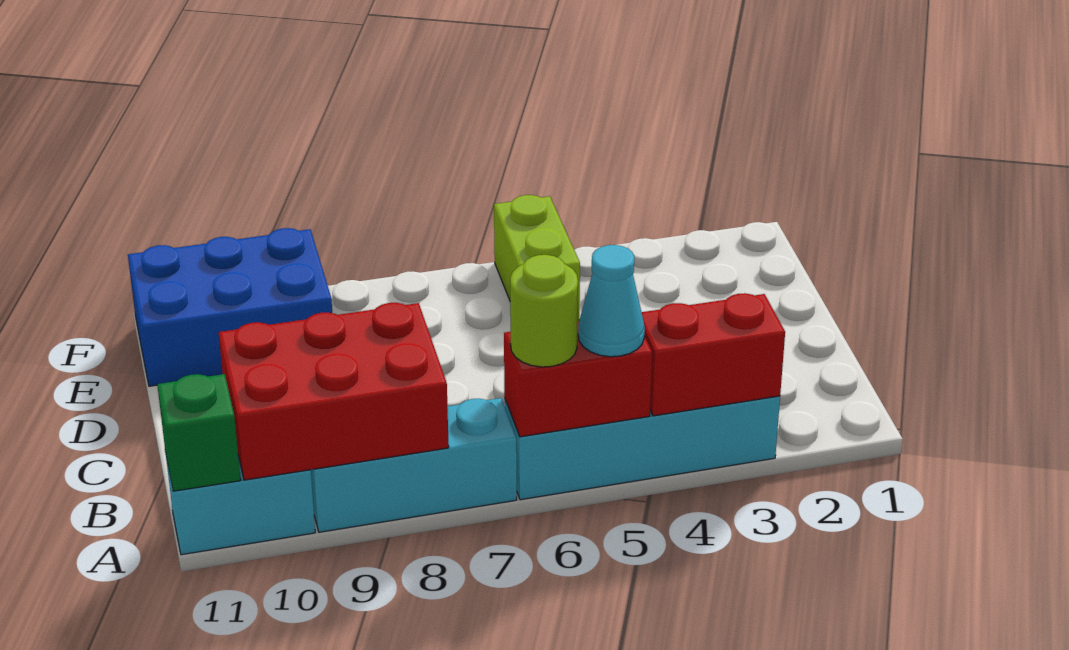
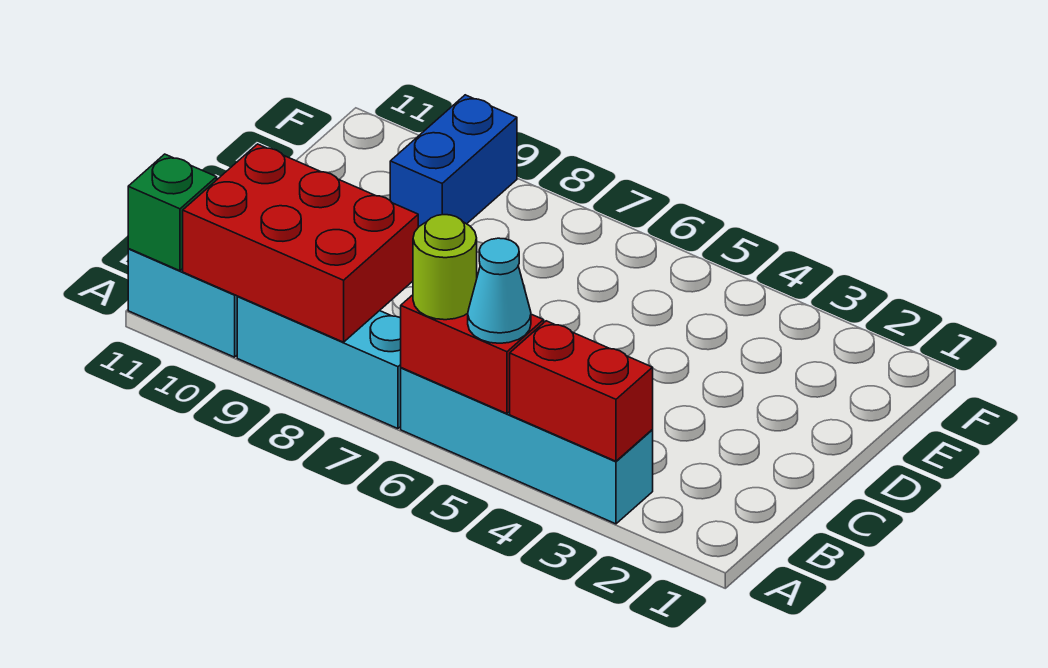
lime brick E5:F5 level 1 -> none
blue brick E9:F11 level 1 -> blue brick E9:F9 level 1

